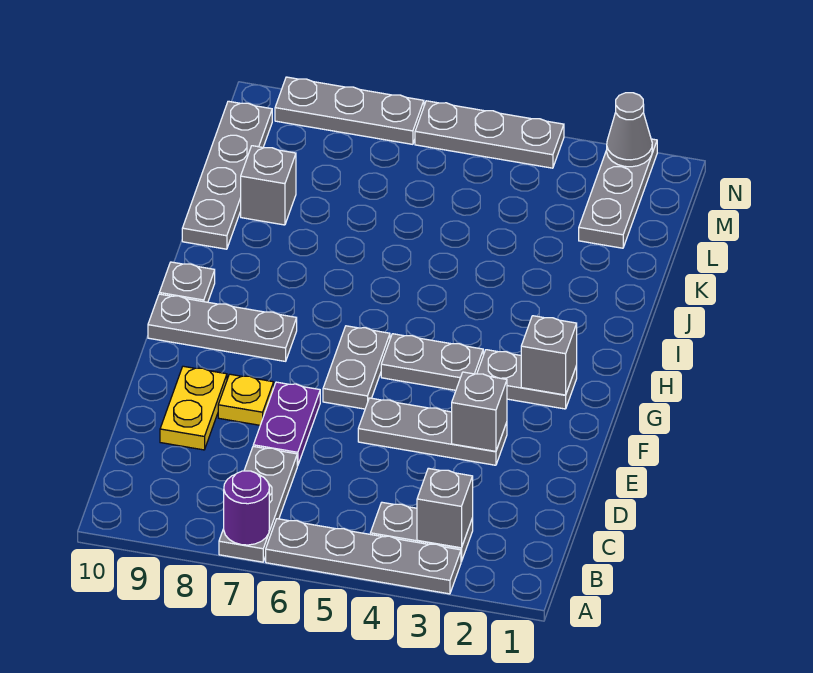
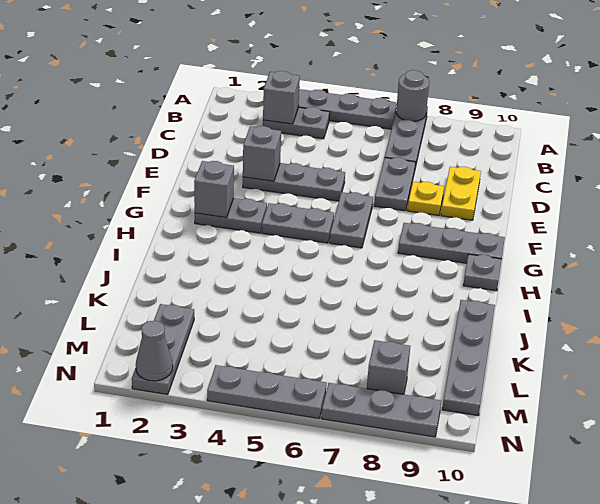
purple round brick A7 level 2 -> grey round brick A7 level 2
purple plate D7:E7 level 1 -> grey plate D7:E7 level 1
grey brick K9 level 1 -> grey brick M8 level 1

